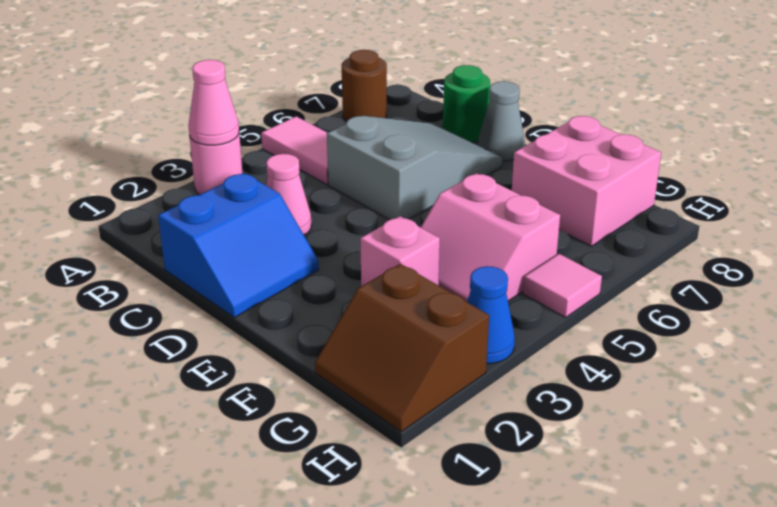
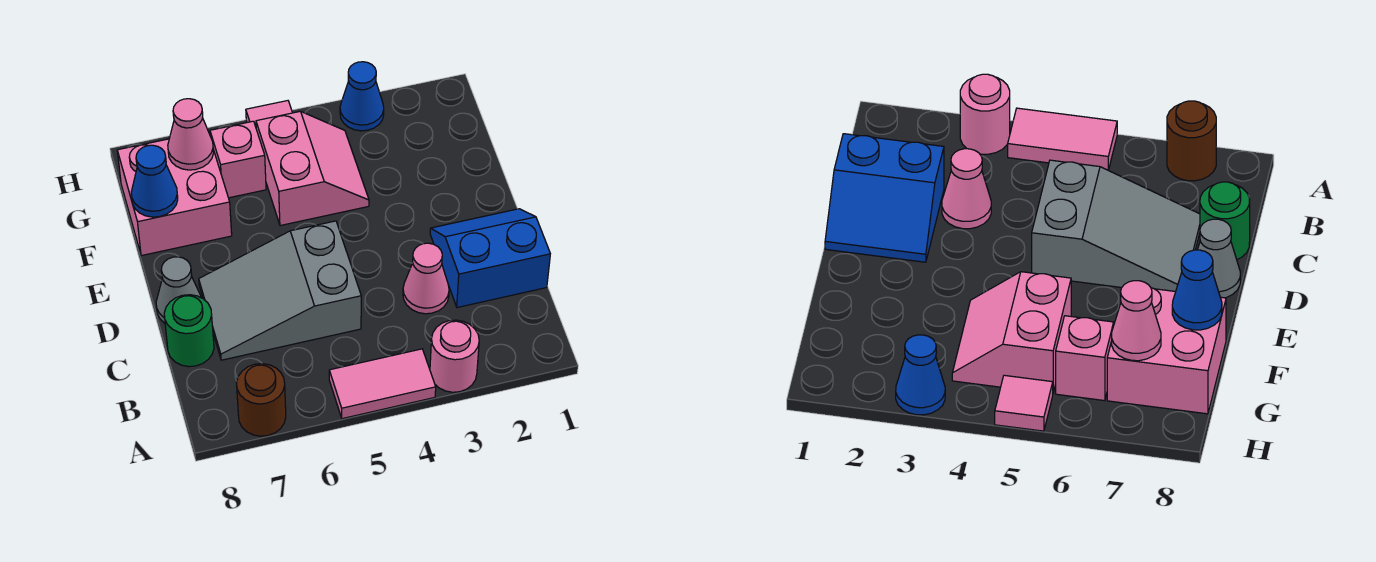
pink cone A3 level 2 -> pink cone G7 level 2
pink tile A5:B5 level 1 -> pink tile A4:A5 level 1
pink brick F3 level 1 -> pink brick G6 level 1
none -> blue cone F8 level 2
brown slope G1:H2 level 1 top 2 -> none

